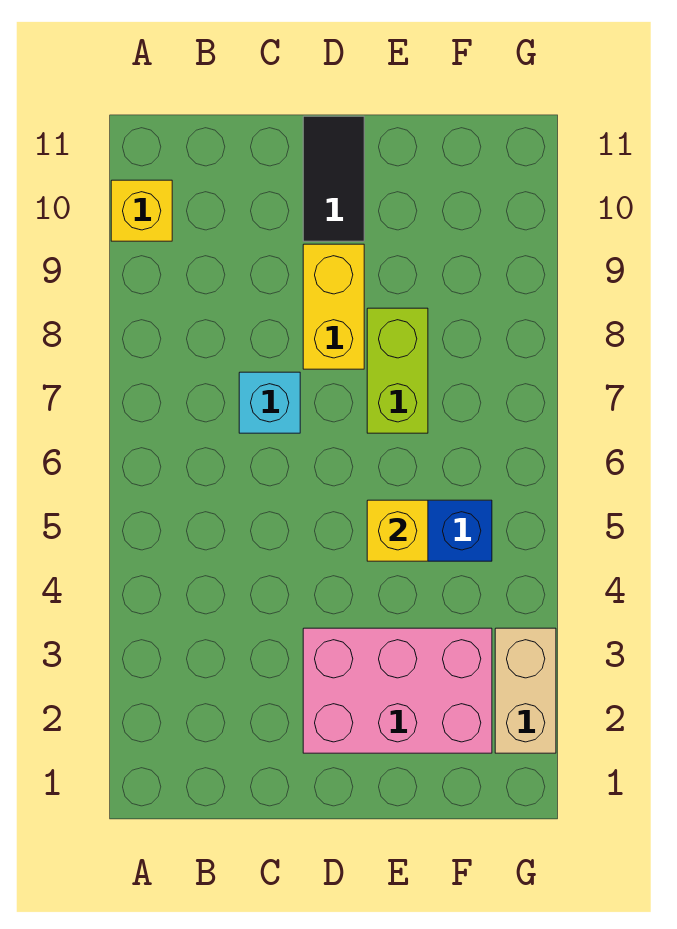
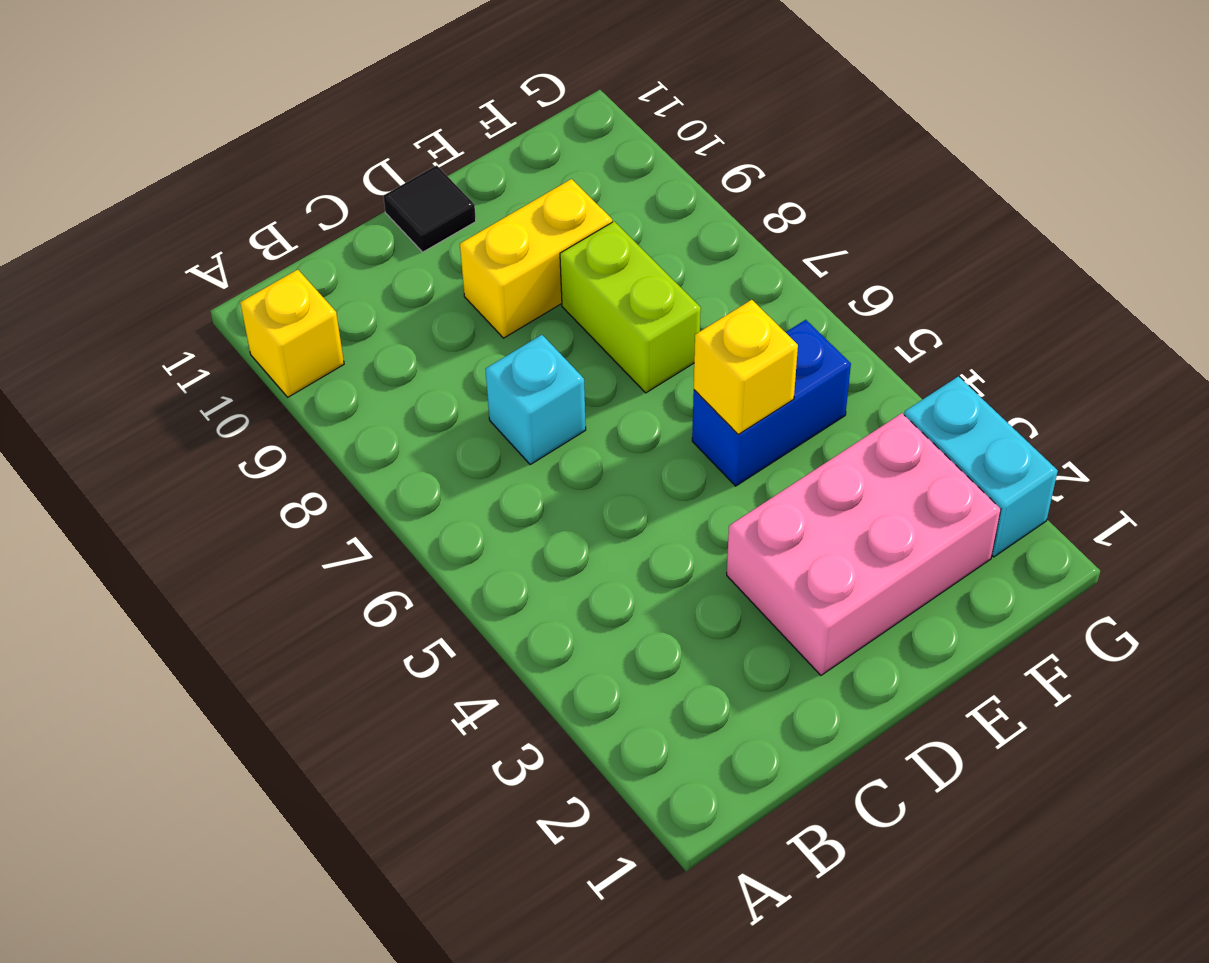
yellow brick D8:D9 level 1 -> yellow brick D9:E9 level 1
black tile D10:D11 level 1 -> black tile D11 level 1
tan brick G2:G3 level 1 -> cyan brick G2:G3 level 1

